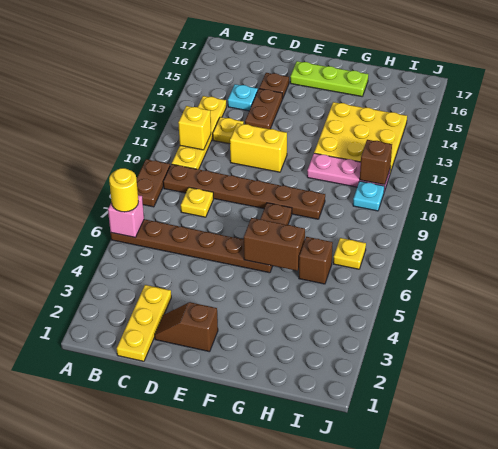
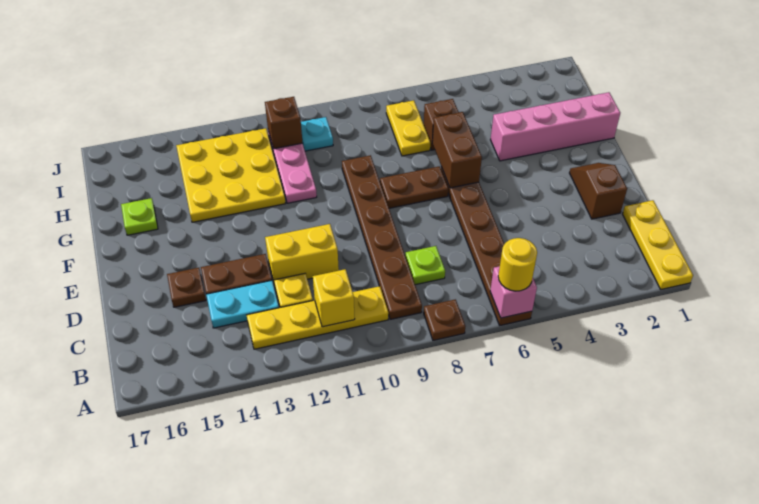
brown plate A8:A9 level 1 -> brown plate A8 level 1
yellow plate C1:C3 level 1 -> yellow plate A1:C1 level 1
yellow plate C8 level 1 -> lime plate C8 level 1
cyan plate C14 level 1 -> cyan plate C13:C14 level 1
brown slope D2:E2 level 1 top E -> brown slope D2:E2 level 1 top D
yellow brick D11:E11 level 1 -> yellow brick D11:D12 level 1
lime plate E16:G16 level 1 -> lime plate G16 level 1
none -> pink brick G1:G4 level 1
yellow plate I7 level 1 -> yellow plate H7:I7 level 1

